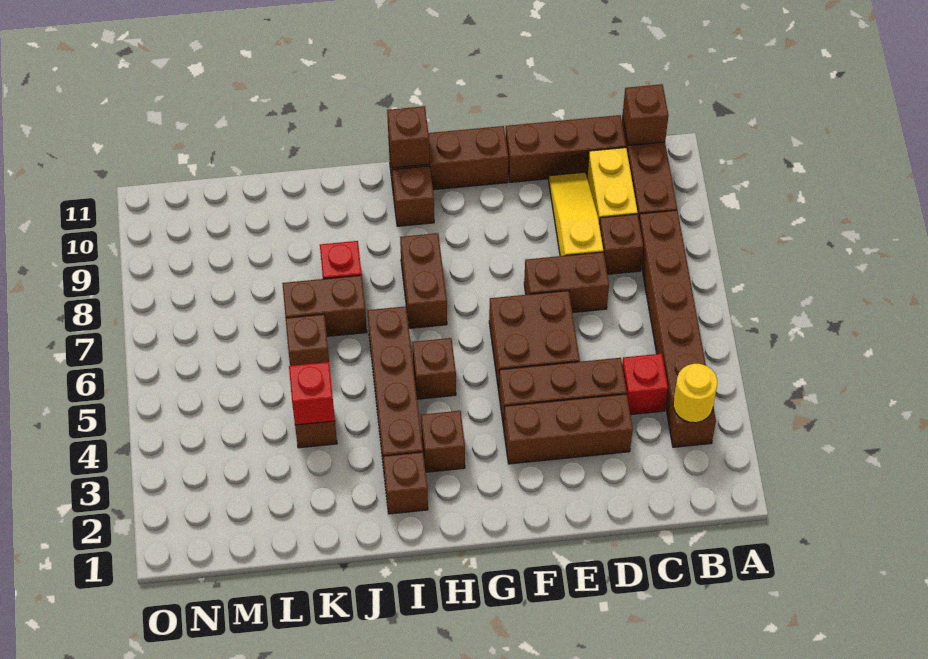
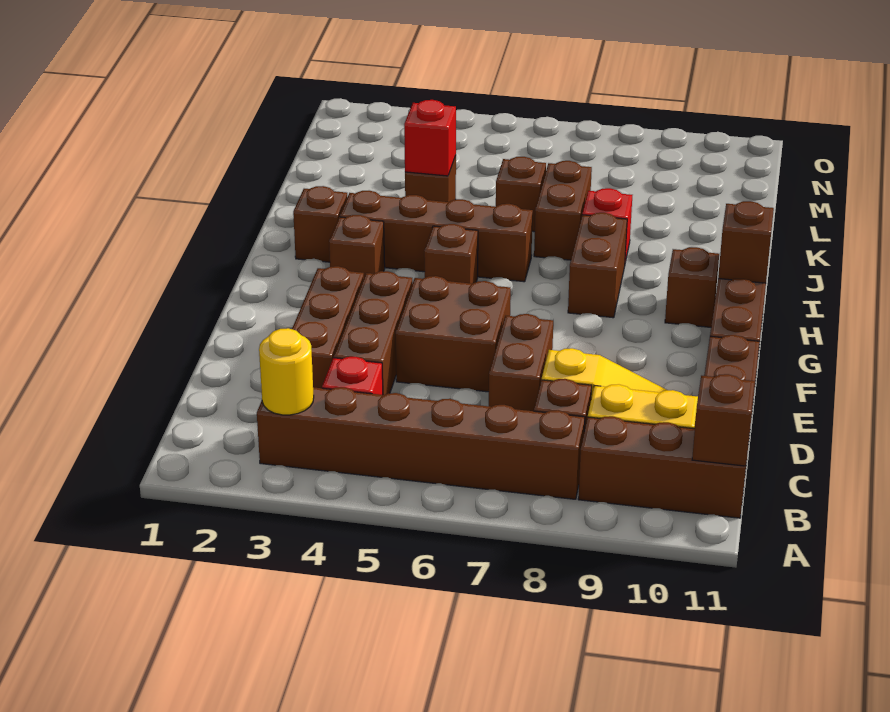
brown brick H7:H8 level 1 -> brown brick H8:I8 level 1

